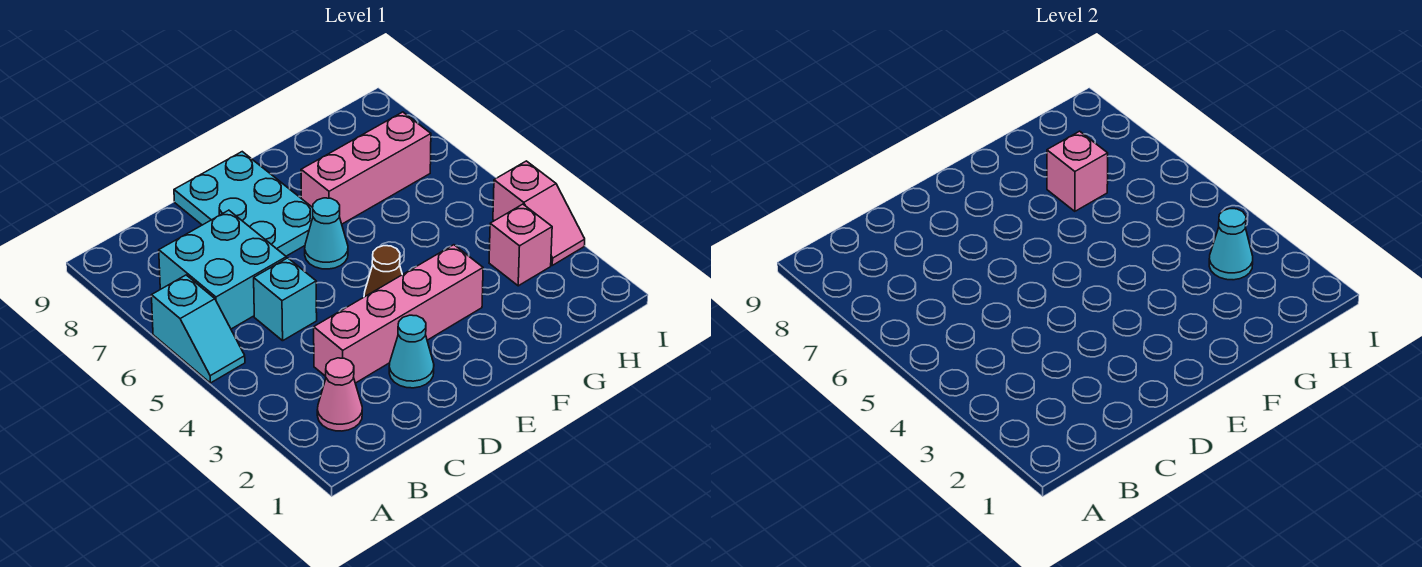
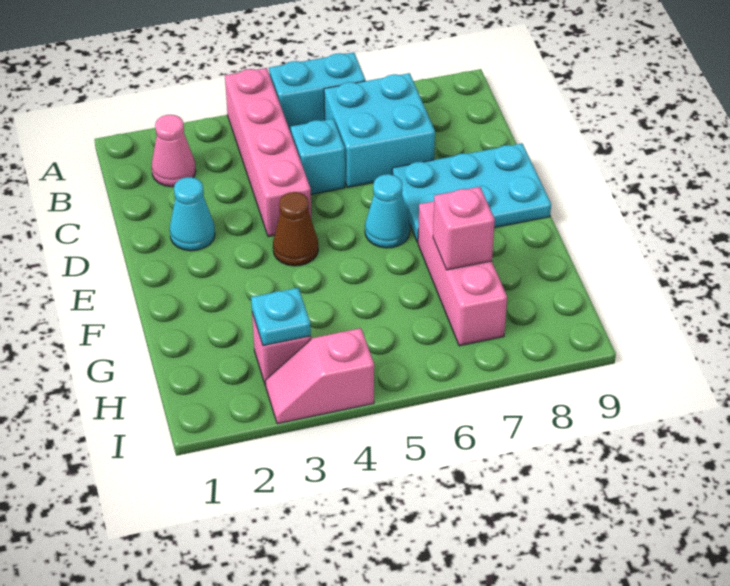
cyan slope A5:A6 level 1 top 6 -> cyan brick A5:A6 level 1
pink brick C3:F3 level 1 -> pink brick A4:D4 level 1
cyan cone H3 level 2 -> cyan plate H3 level 2

